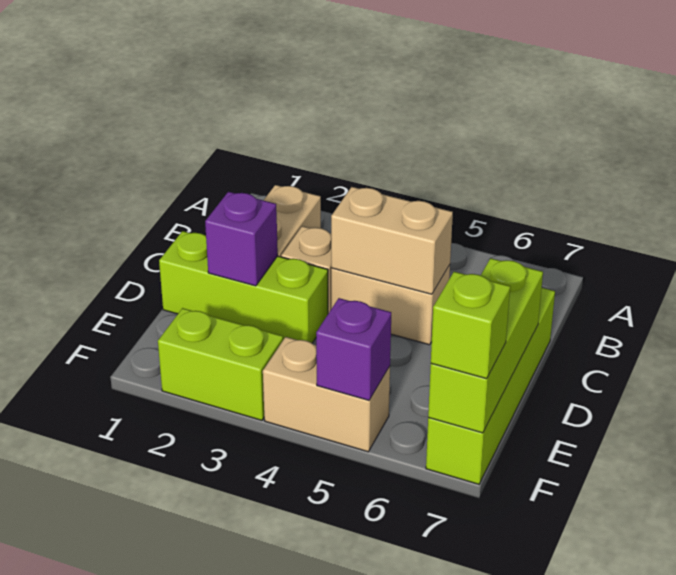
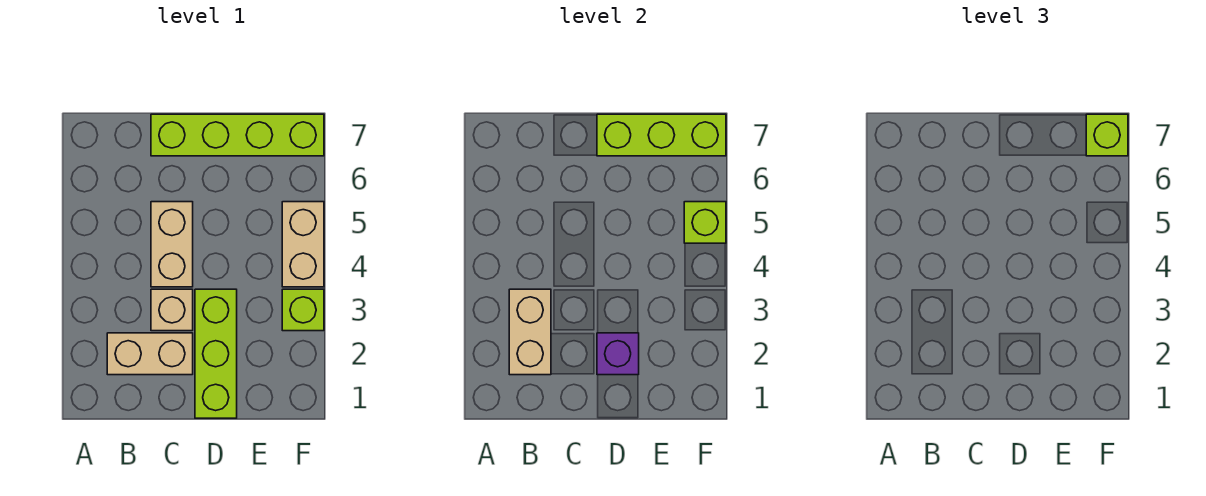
tan brick C4:C5 level 2 -> tan brick B2:B3 level 2
lime brick F2:F3 level 1 -> lime brick F3 level 1
purple brick F5 level 2 -> lime brick F5 level 2

